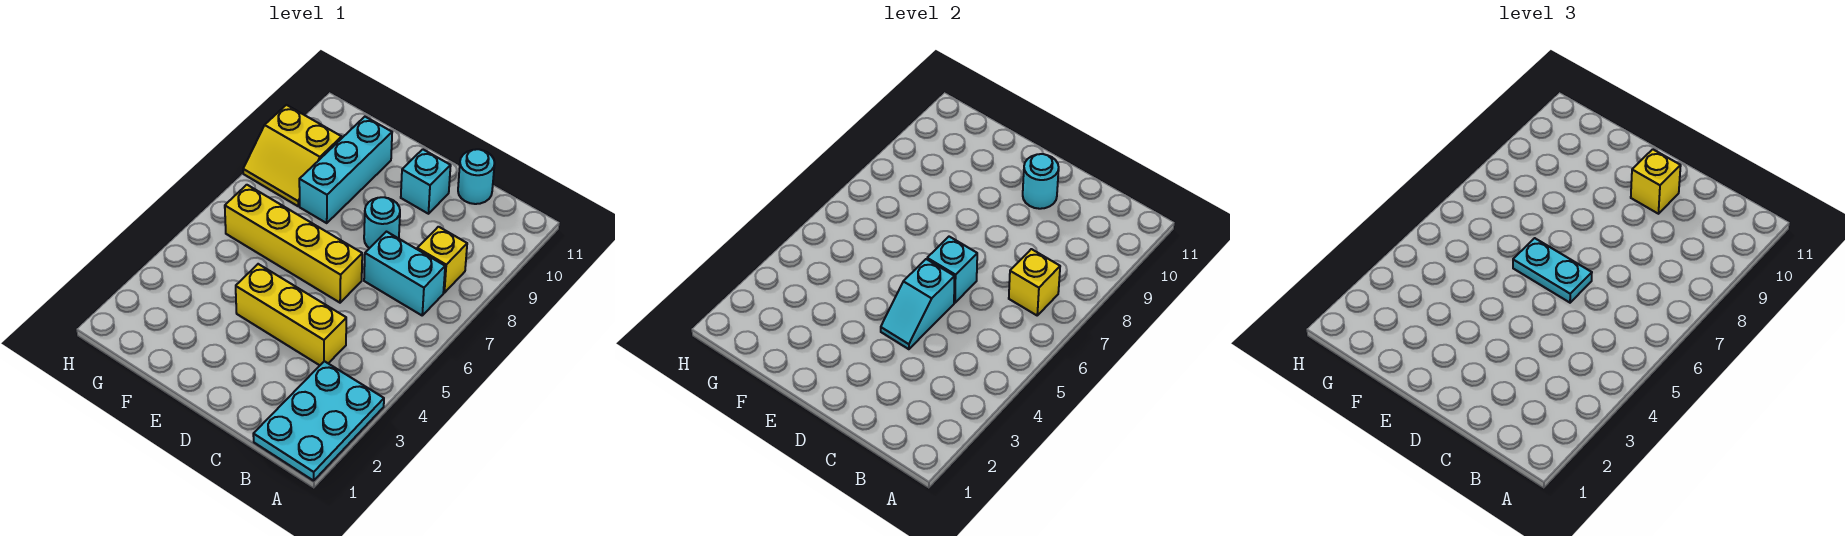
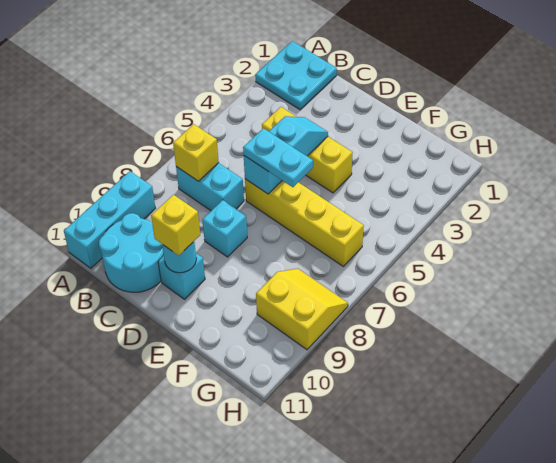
cyan plate A1:B3 level 1 -> cyan plate A1:B2 level 1
yellow brick B8 level 1 -> none
cyan round brick C11 level 1 -> cyan round brick B10:C11 level 1
cyan round brick D8 level 1 -> cyan brick D8 level 1
cyan brick F8:F10 level 1 -> cyan brick A9:A11 level 1

